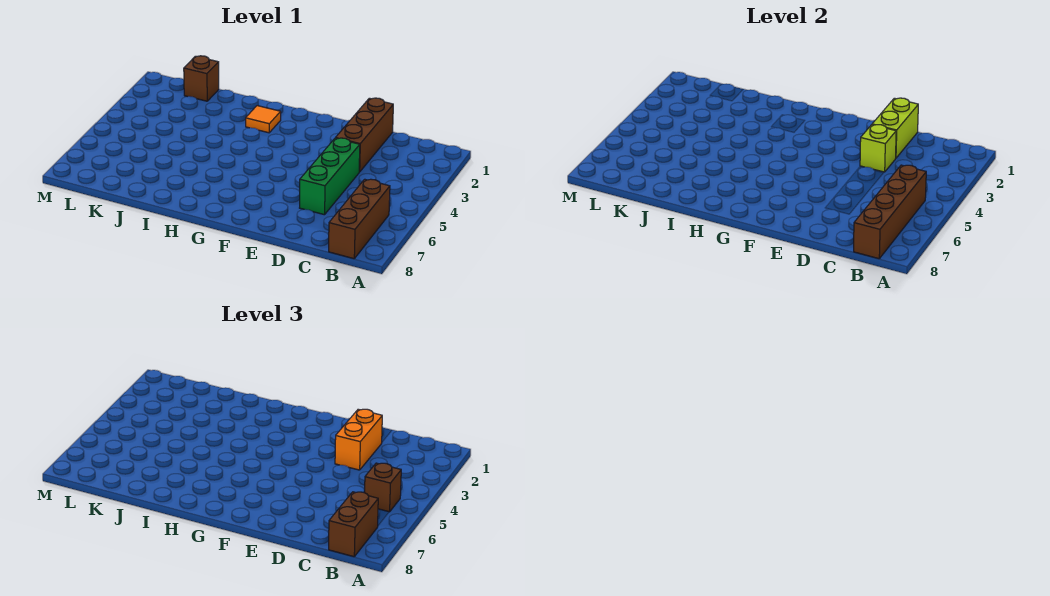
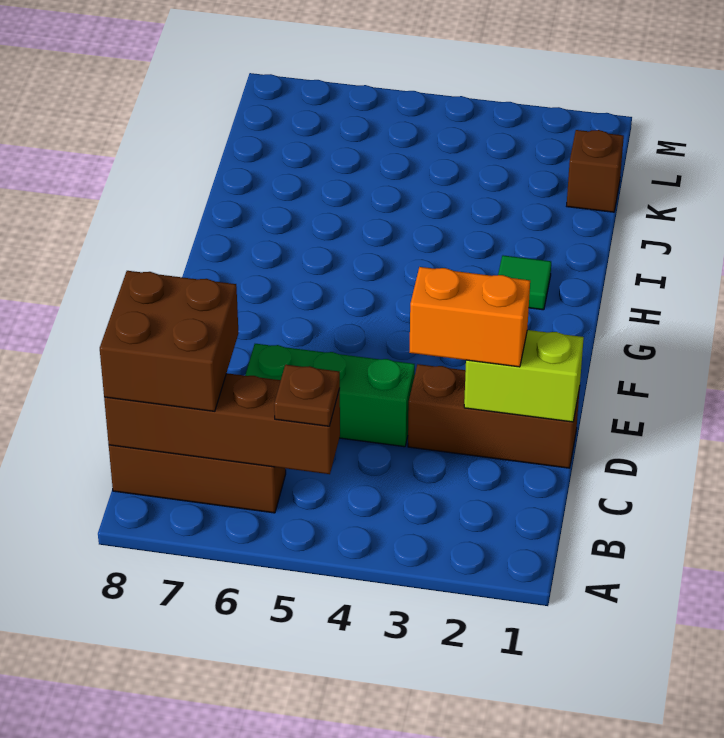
brown brick B5 level 3 -> brown plate B5 level 3
brown brick B7:B8 level 3 -> brown brick B7:C8 level 3
lime brick D3 level 2 -> none
orange tile H2 level 1 -> green tile H2 level 1

